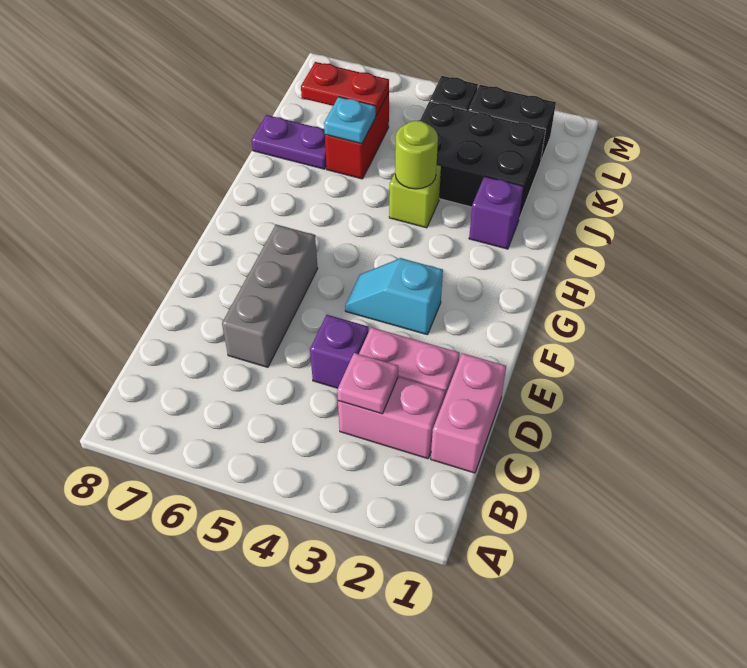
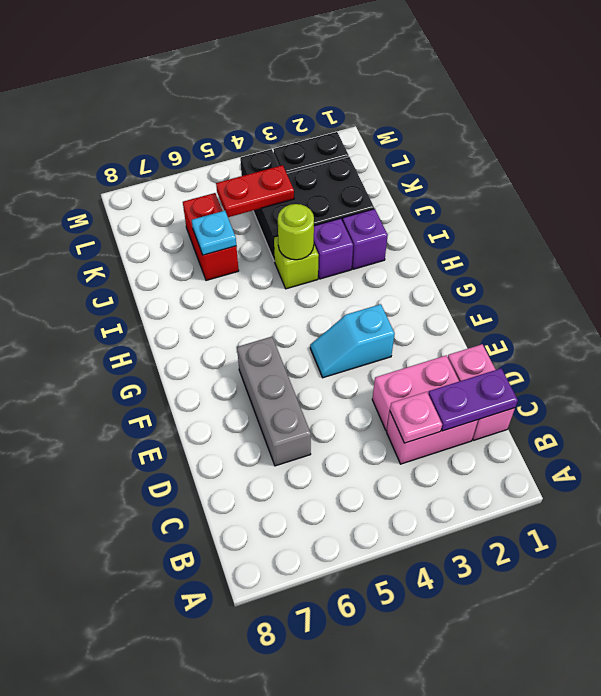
purple brick D4 level 1 -> purple brick I3 level 1
purple plate J7:J8 level 1 -> purple plate C1:C2 level 2
red plate K6:K7 level 2 -> red plate K4:K5 level 2

